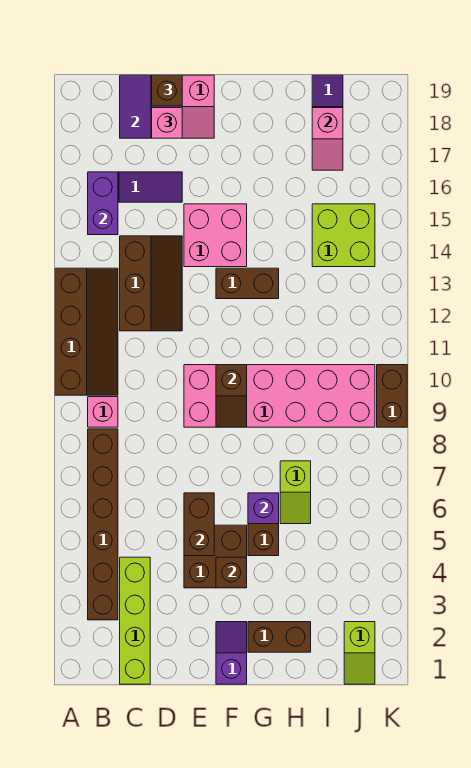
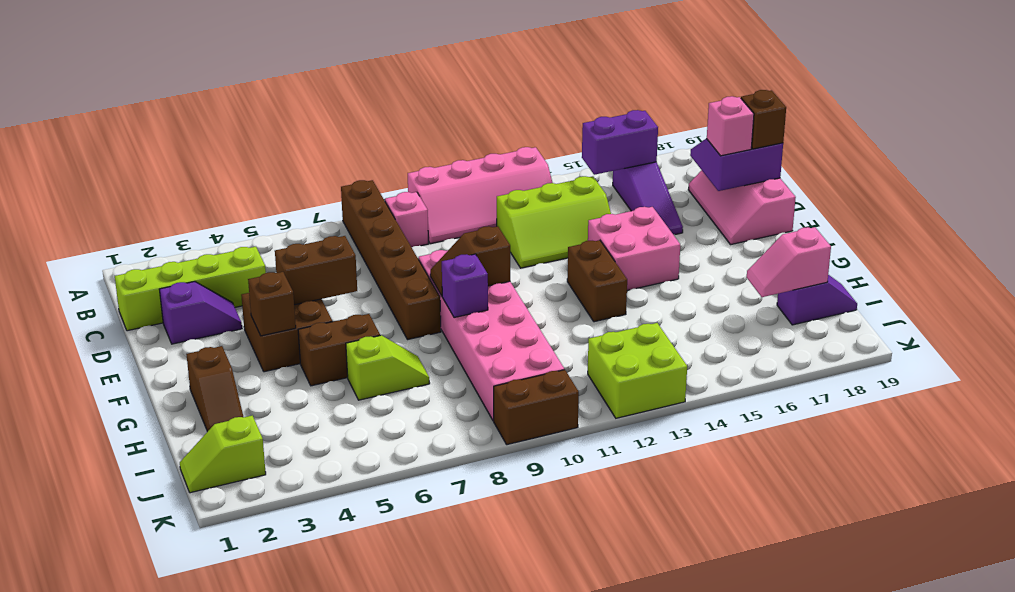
brown slope A10:B13 level 1 top A -> pink slope A10:B13 level 1 top A
brown brick B3:B8 level 1 -> brown brick A8:F8 level 1
brown slope C12:D14 level 1 top C -> lime slope C12:D14 level 1 top C
purple slope F1:F2 level 1 top 1 -> purple slope D2:D3 level 1 top 2
brown brick G2:H2 level 1 -> brown slope G2:H2 level 1 top G
purple brick G6 level 2 -> purple brick G9 level 2
lime slope H6:H7 level 1 top 7 -> lime slope H6:H7 level 1 top 6
lime brick I14:J15 level 1 -> lime brick J12:K13 level 1

